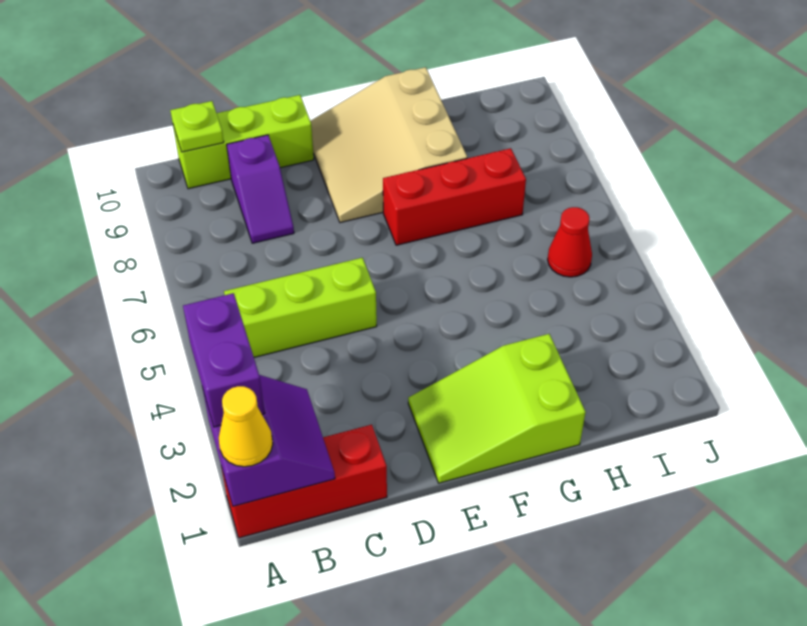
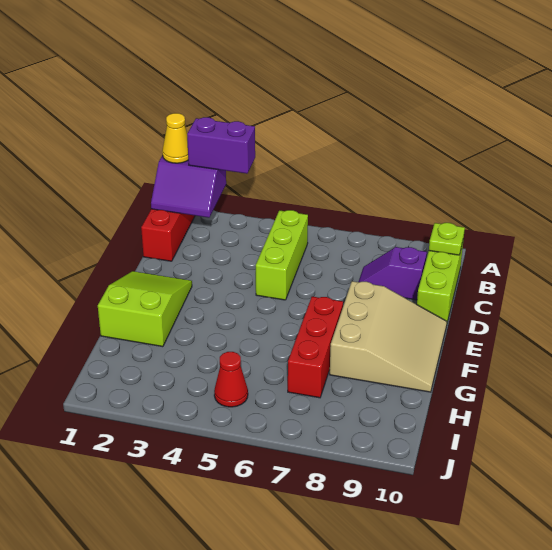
tan slope E8:G10 level 1 top G -> tan slope E8:G10 level 1 top 8

